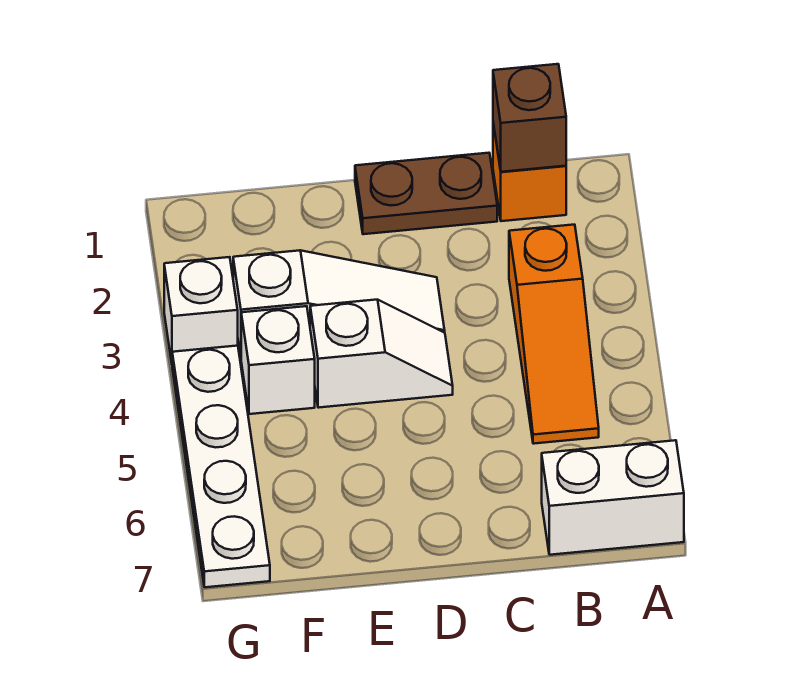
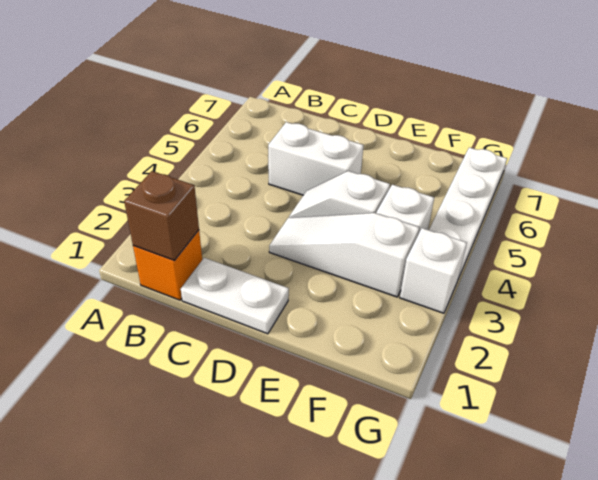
white brick A7:B7 level 1 -> white brick C5:D5 level 1
orange slope B3:B5 level 1 top 3 -> none
brown plate C1:D1 level 1 -> white plate C1:D1 level 1

